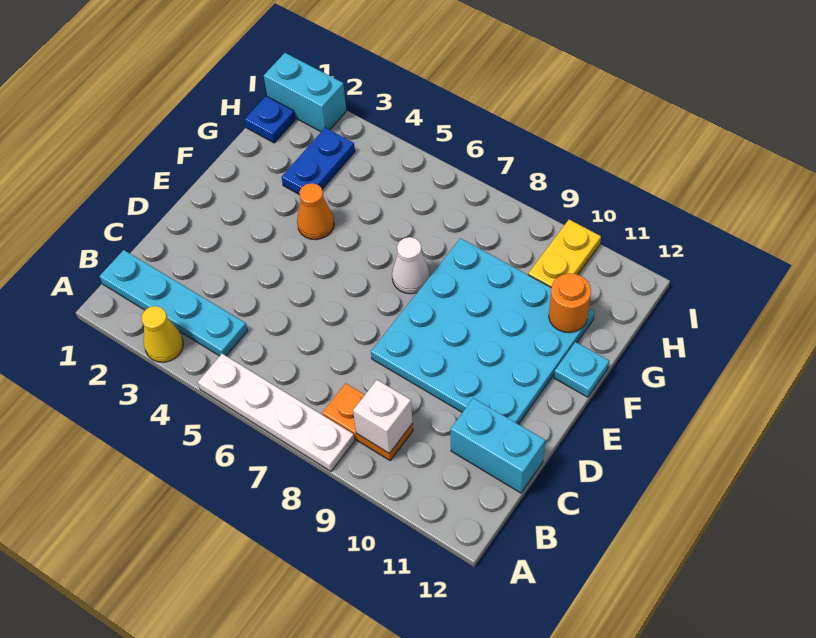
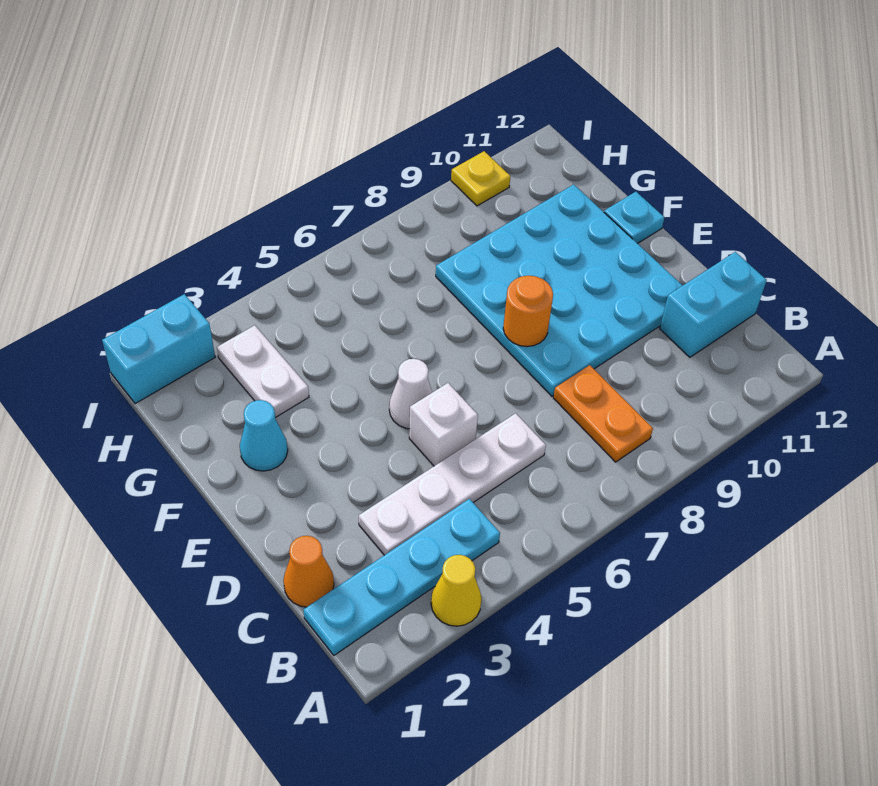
white plate A5:A8 level 1 -> white plate C3:C6 level 1
orange plate B8:B9 level 1 -> orange plate B8:C8 level 1
white brick B9 level 2 -> white brick D5 level 1
none -> cyan cone F2 level 1
orange cone F4 level 1 -> orange cone C1 level 1
white cone F7 level 1 -> white cone E5 level 1
blue plate G3:H3 level 1 -> white plate G3:H3 level 1
orange round brick G11 level 2 -> orange round brick E8 level 2
blue plate H1 level 1 -> none
yellow plate H10:I10 level 1 -> yellow plate I10 level 1

